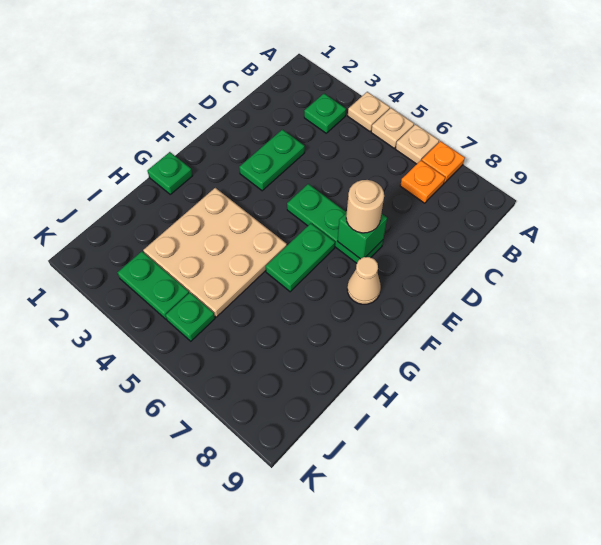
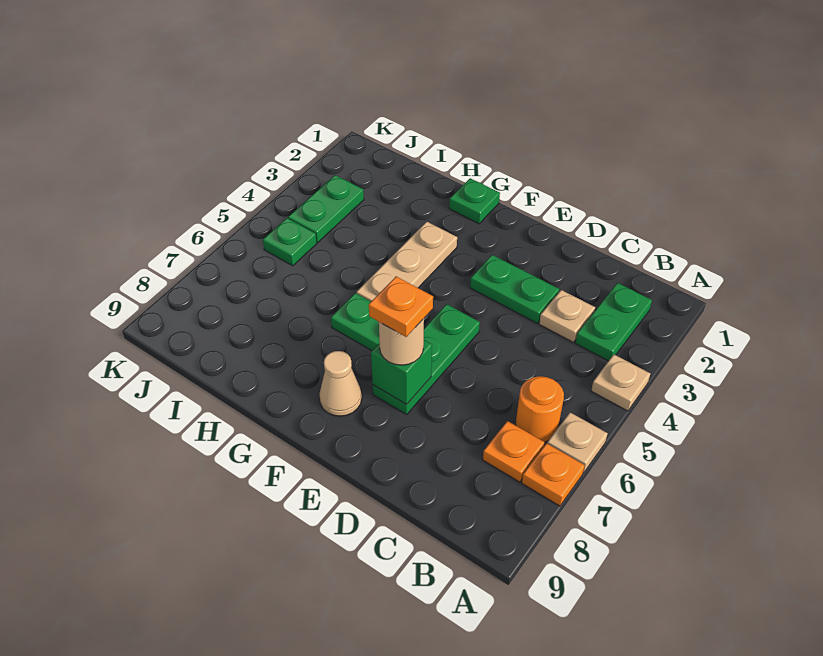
tan plate A5 level 1 -> tan plate C3 level 1
green plate B3 level 1 -> green plate B2:B3 level 1
none -> orange round brick B6 level 1
none -> orange plate E7 level 4
tan plate G3:I5 level 1 -> tan plate G3:G5 level 1

